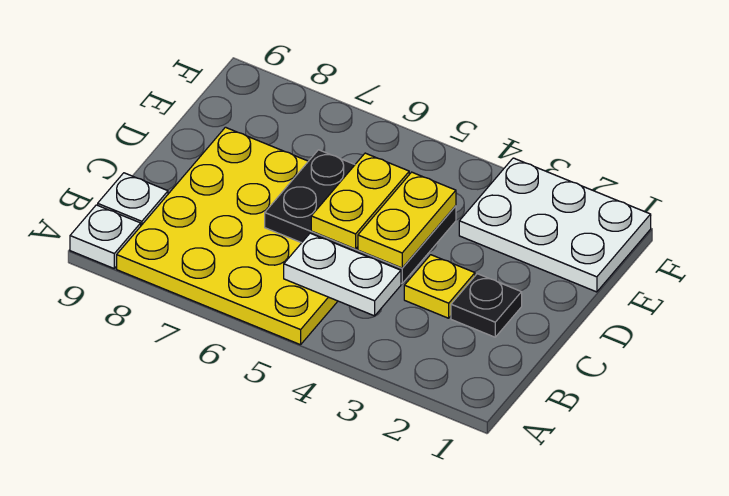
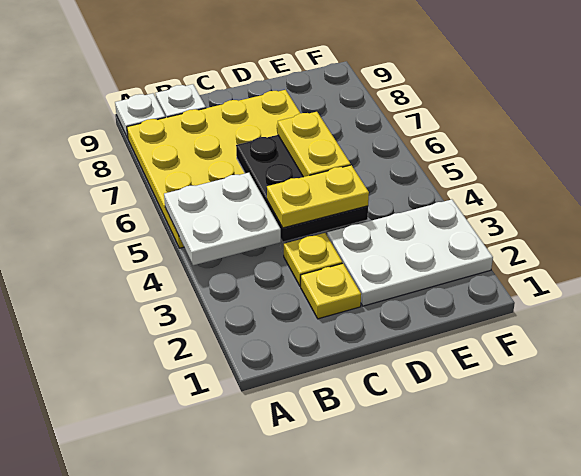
white plate B4:B5 level 2 -> white plate A4:B5 level 2
black plate C2 level 1 -> yellow plate C2 level 1
yellow plate C5:D5 level 3 -> yellow plate D5:D6 level 3
white plate E1:F3 level 1 -> white plate D2:F3 level 1

